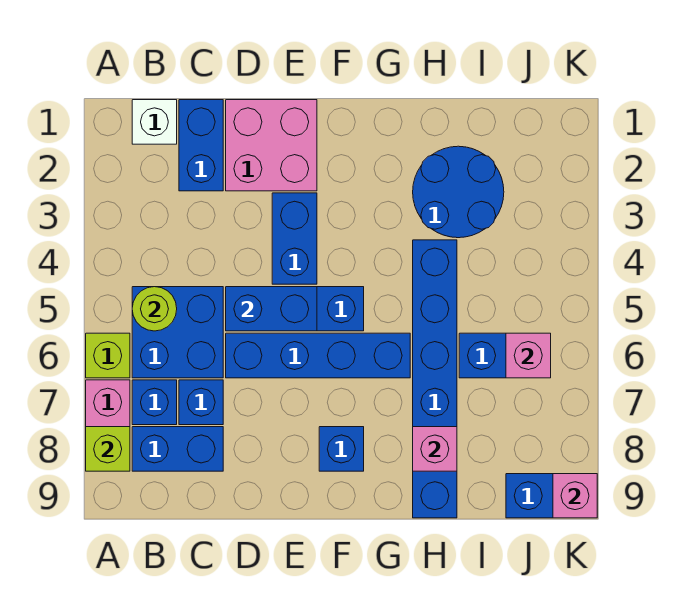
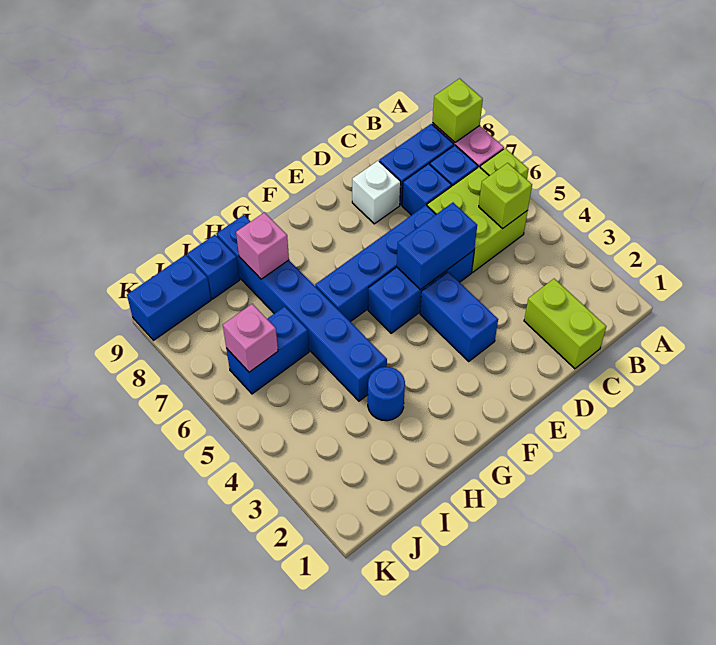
white brick B1 level 1 -> white brick D8 level 1
blue brick B5:C6 level 1 -> lime brick B5:C6 level 1
lime round brick B5 level 2 -> lime brick B5 level 2
blue brick C1:C2 level 1 -> lime brick C1:C2 level 1
pink brick D1:E2 level 1 -> none
blue brick F8 level 1 -> blue brick I9 level 1
blue round brick H2:I3 level 1 -> blue round brick H3 level 1
pink brick K9 level 2 -> none

